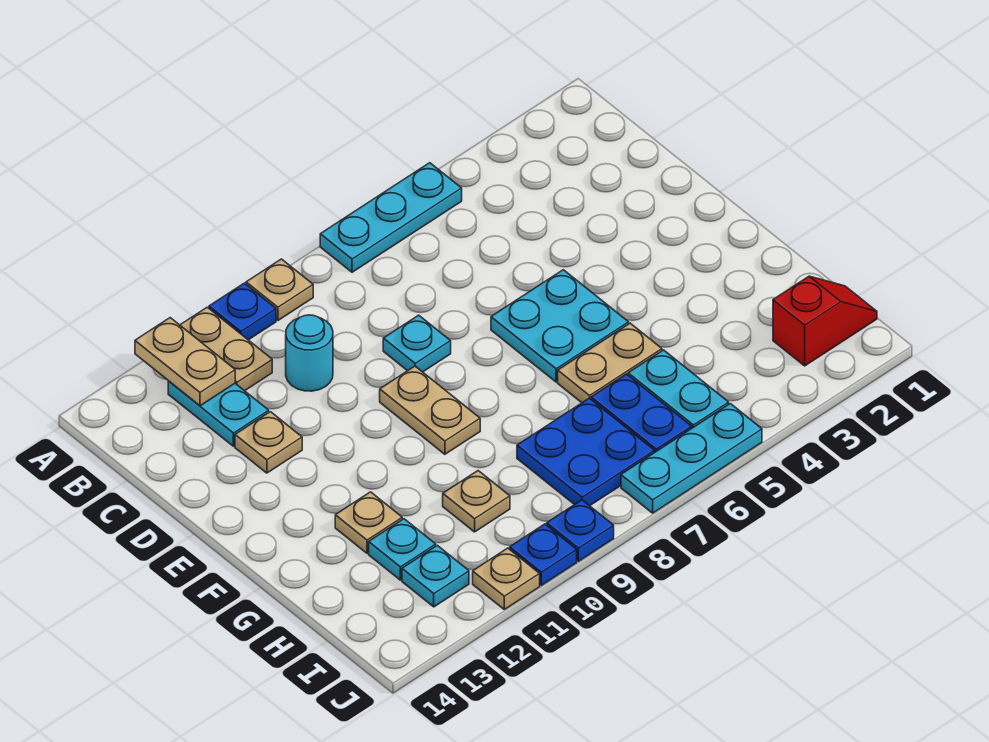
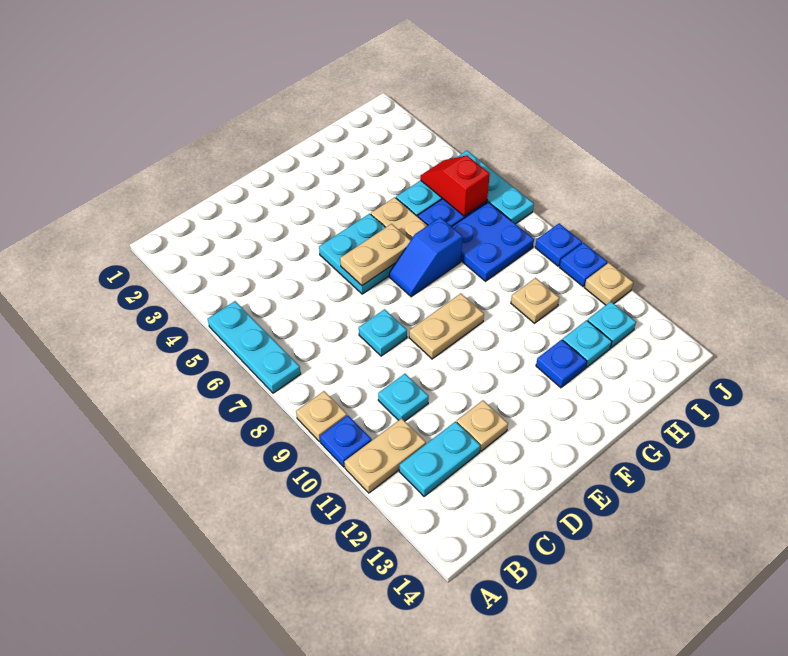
tan plate A12:B12 level 2 -> tan plate E6:F6 level 2
cyan round brick C10 level 1 -> cyan plate C10 level 1
none -> blue slope F7:G7 level 1 top G
tan plate G12 level 1 -> blue plate G12 level 1
red slope I1:I2 level 1 top 2 -> red slope I5:I6 level 2 top 6

